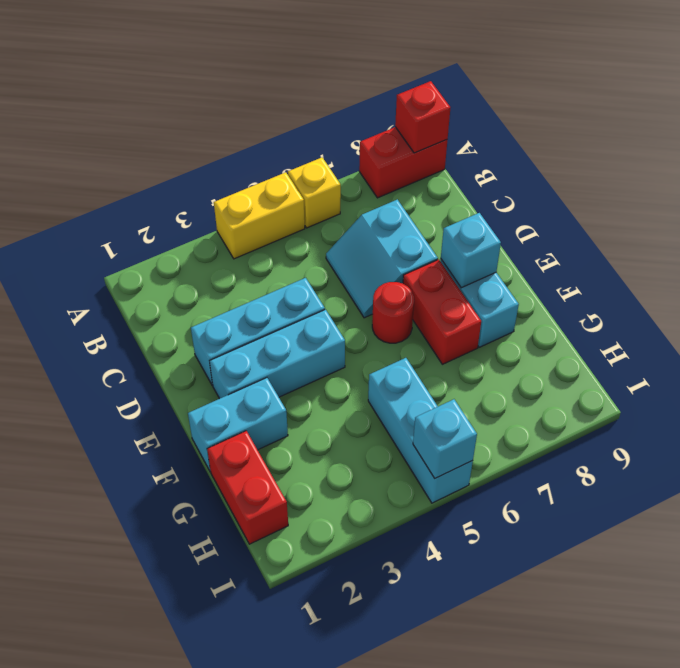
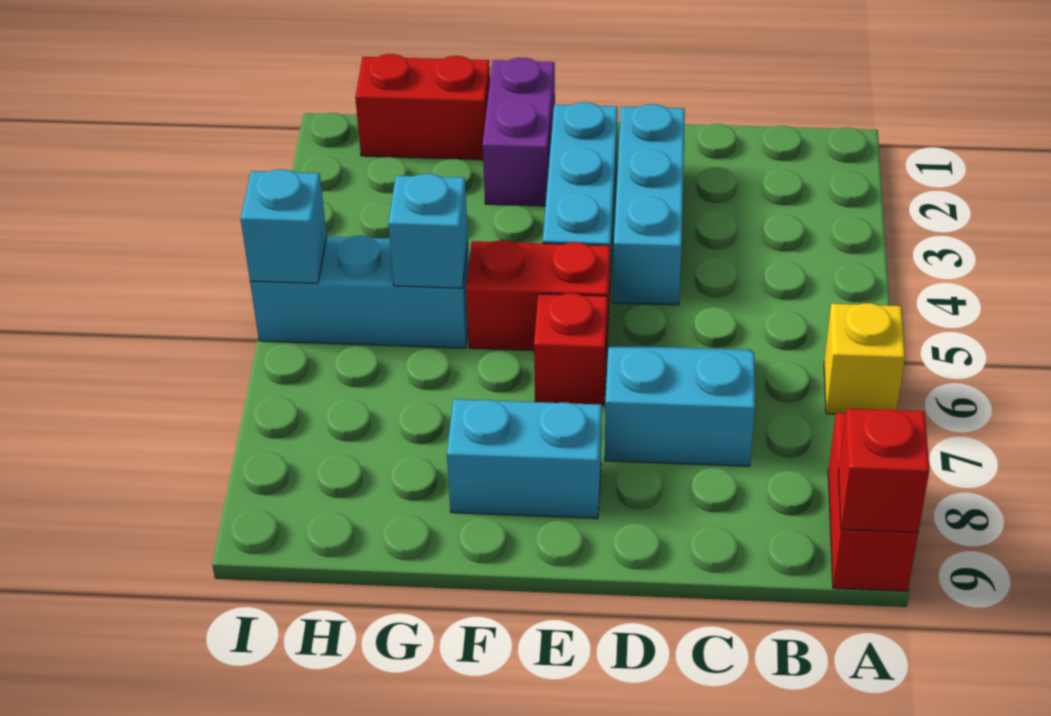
yellow brick A4:A5 level 1 -> none
red round brick E6 level 1 -> red brick E6 level 1
red brick E7:F7 level 1 -> red brick E5:F5 level 1
cyan brick E8 level 2 -> cyan brick G5 level 2
cyan brick F1:F2 level 1 -> purple brick F1:F2 level 1

